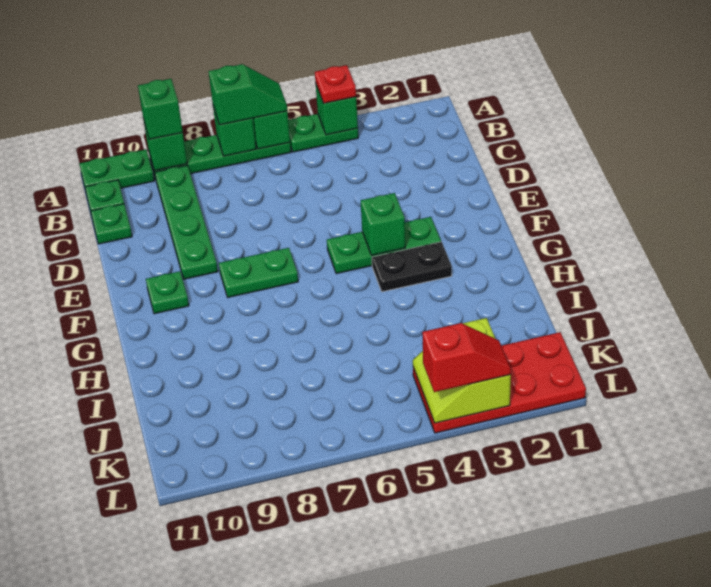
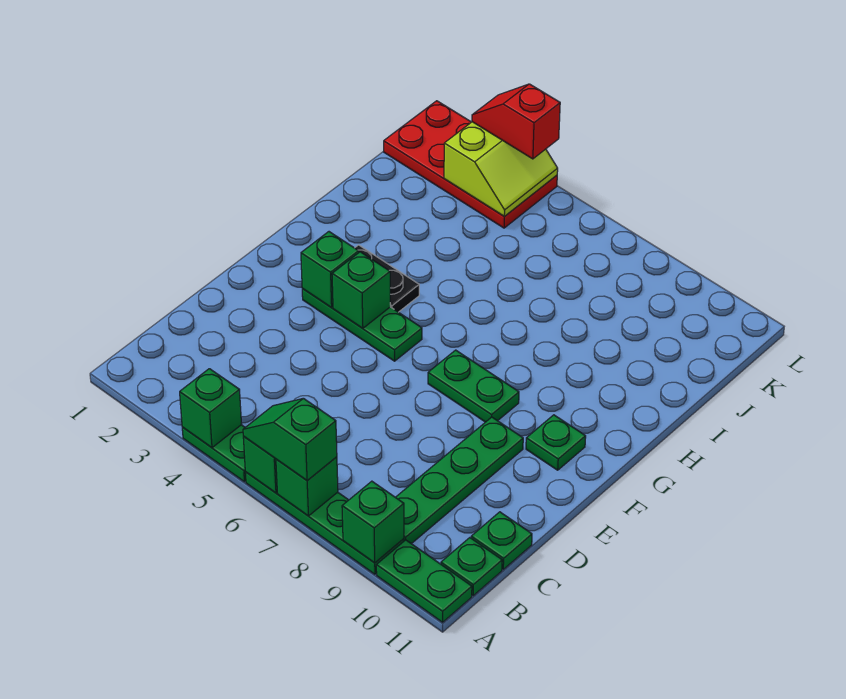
red plate A4 level 3 -> none
green brick A9 level 3 -> green brick F3 level 2

